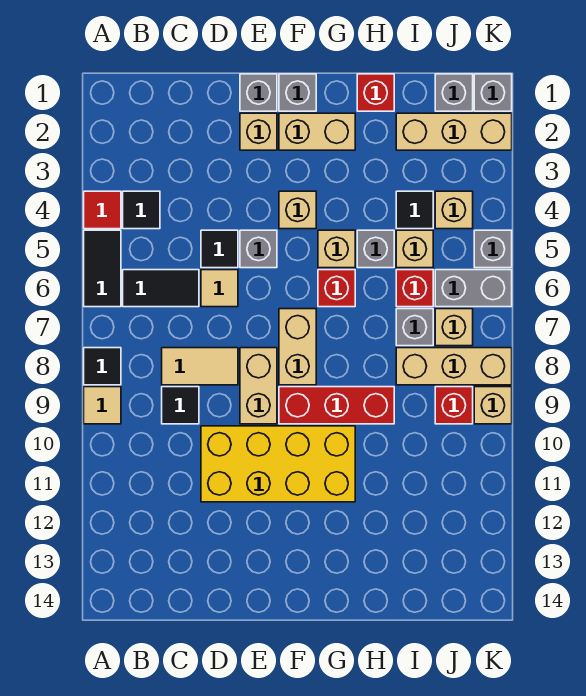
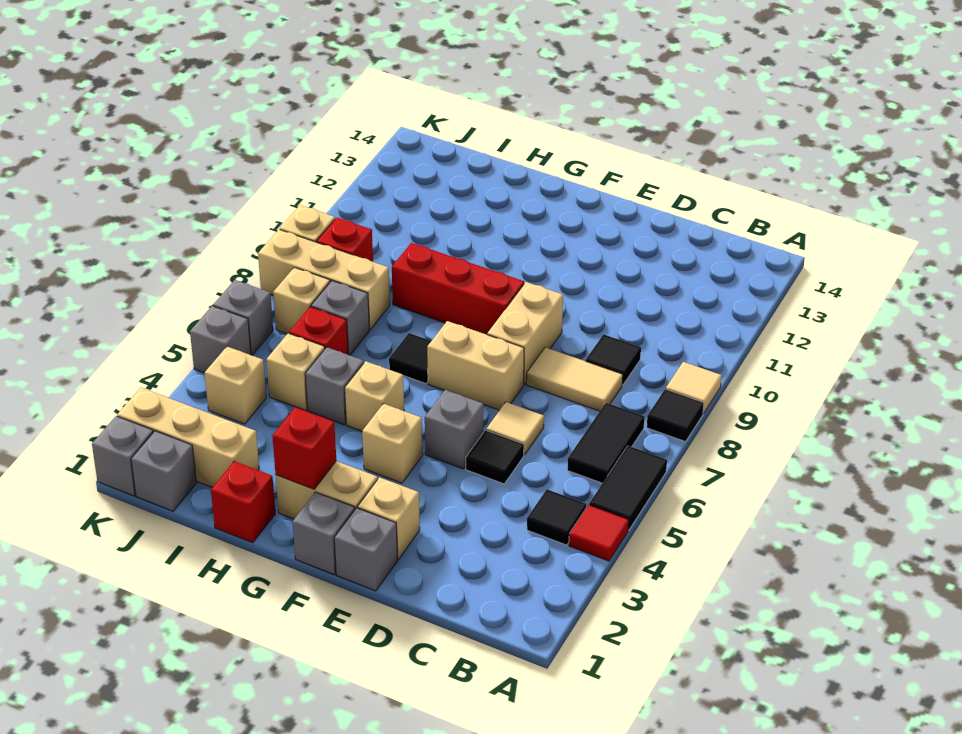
black tile B6:C6 level 1 -> black tile B6:B7 level 1
yellow brick D10:G11 level 1 -> none
tan brick F7:F8 level 1 -> tan brick E7:F7 level 1
red brick G6 level 1 -> red brick G2 level 2
black tile I4 level 1 -> black tile G7 level 1
grey brick J6:K6 level 1 -> grey brick K6 level 1

